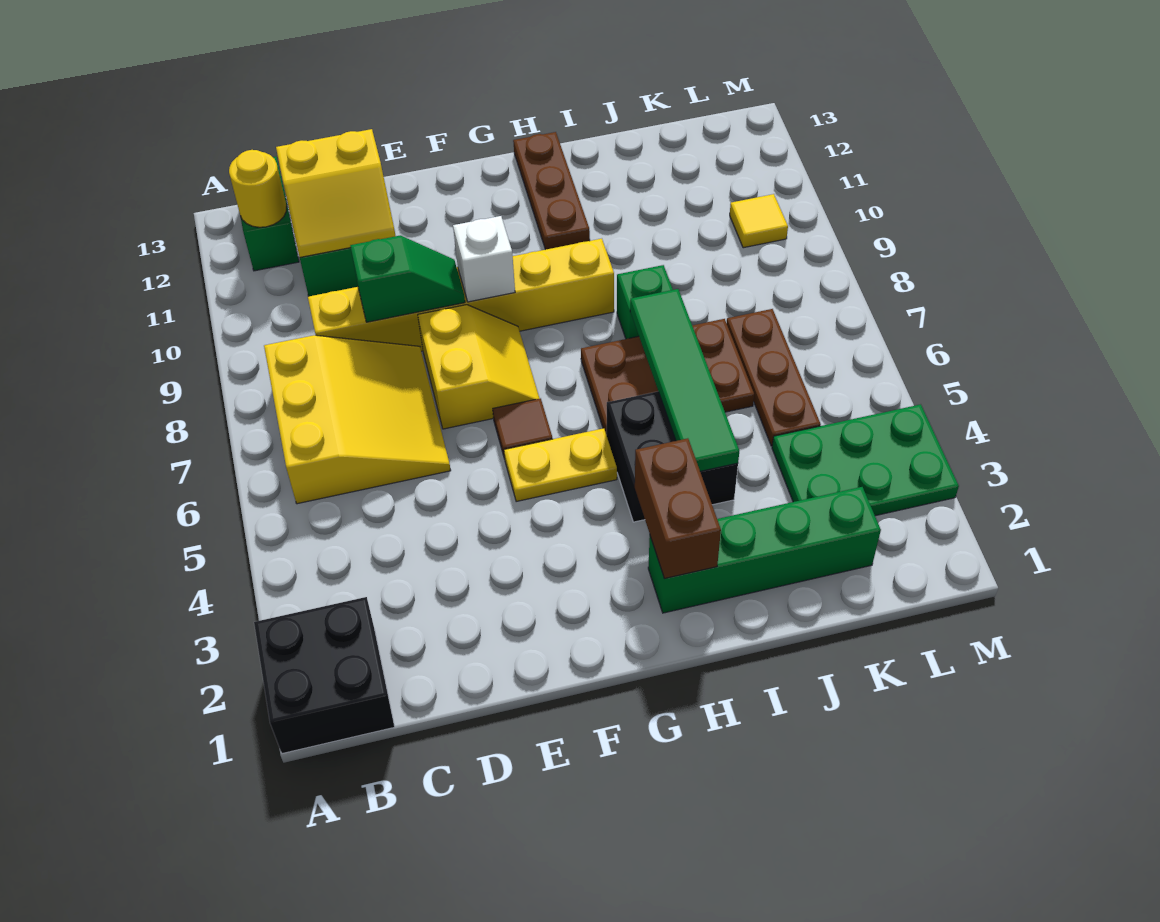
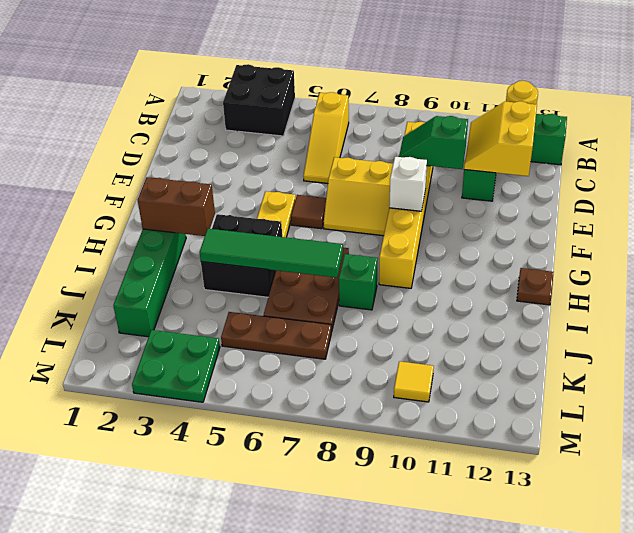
black brick A1:B2 level 1 -> black brick A3:B4 level 1
yellow slope B6:D8 level 1 top B -> yellow slope B6:D6 level 1 top B
green slope D9:E9 level 2 top D -> green slope D9:D10 level 2 top 10
brown plate H11:H13 level 1 -> brown plate H13 level 1
green plate K3:M4 level 1 -> green plate L3:M4 level 1

